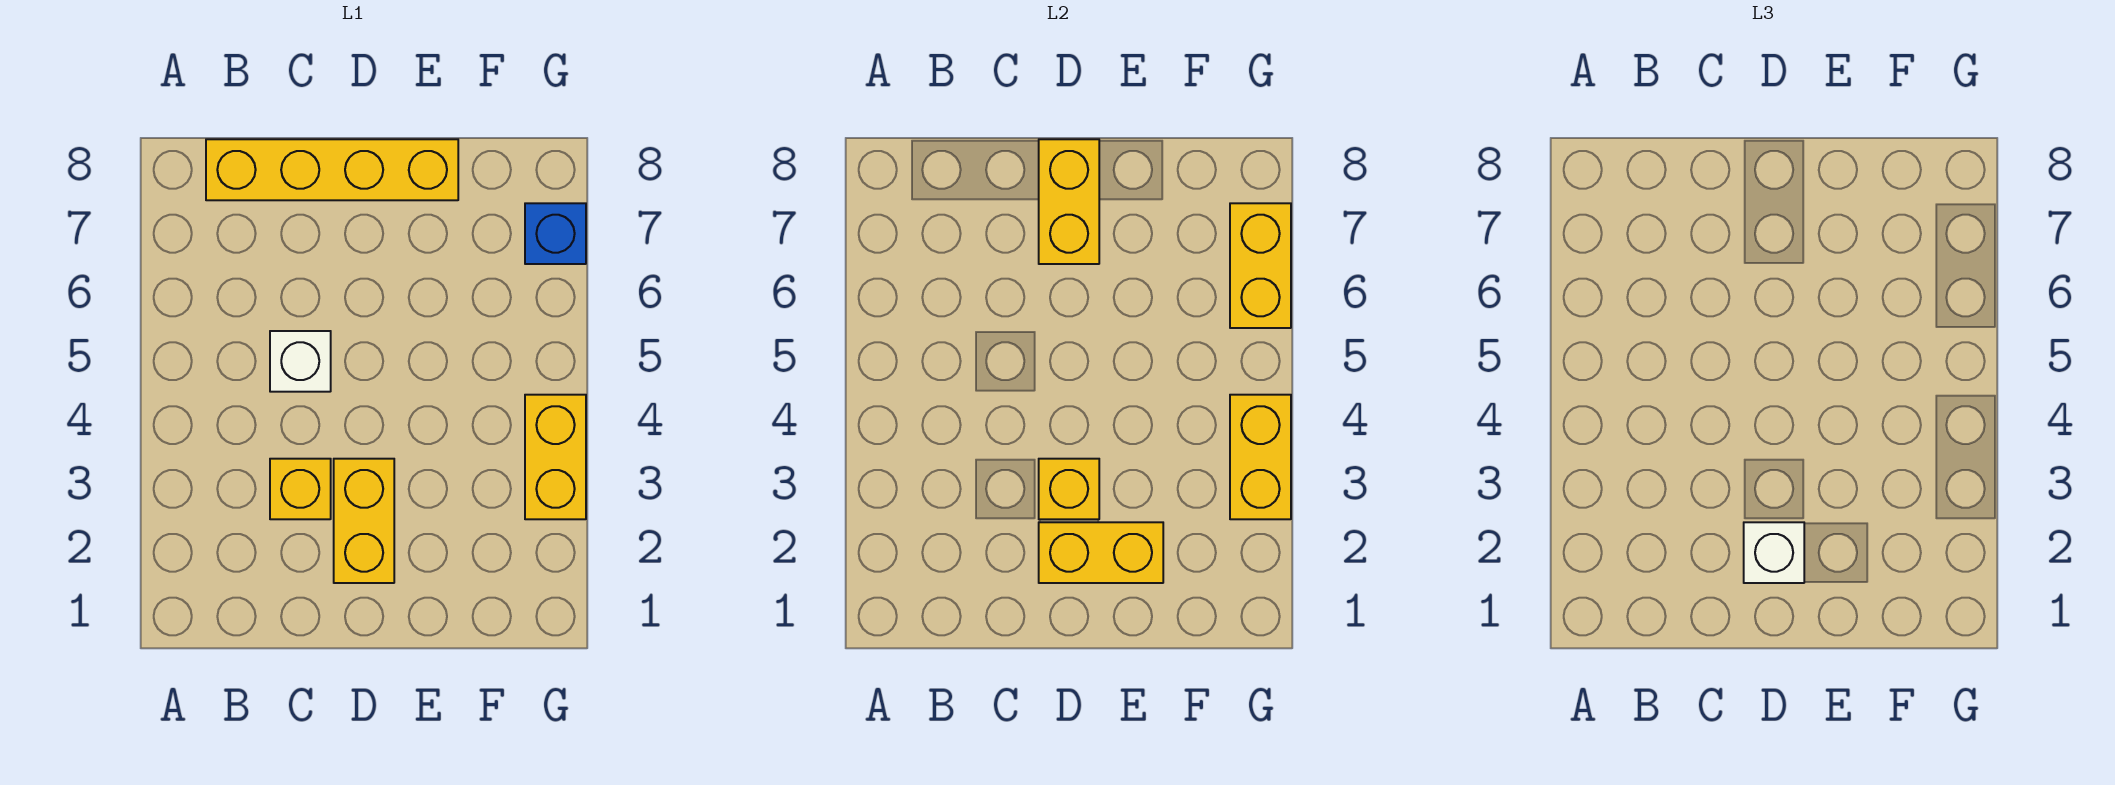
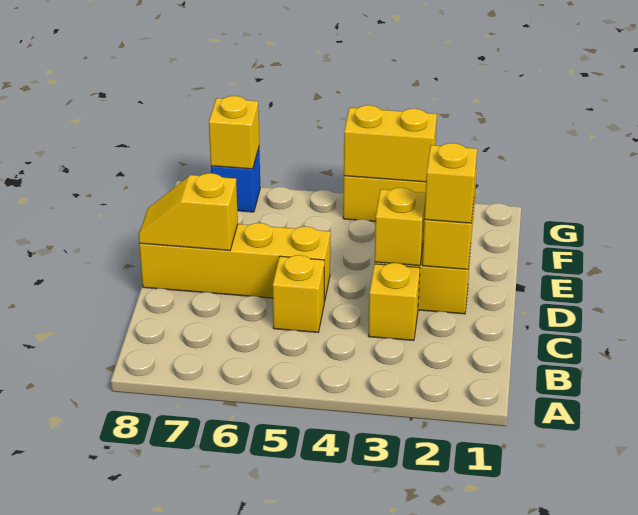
yellow brick B8:E8 level 1 -> yellow brick D5:D8 level 1
white brick C5 level 1 -> yellow brick C5 level 1
white brick D2 level 3 -> yellow brick D2 level 3
yellow brick D7:D8 level 2 -> yellow slope D7:D8 level 2 top 7
yellow brick G6:G7 level 2 -> yellow brick G7 level 2

